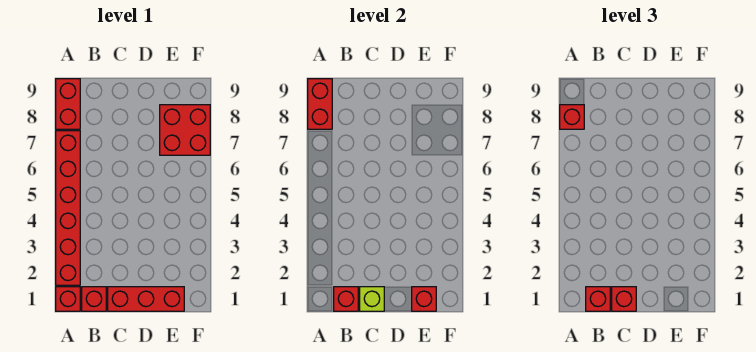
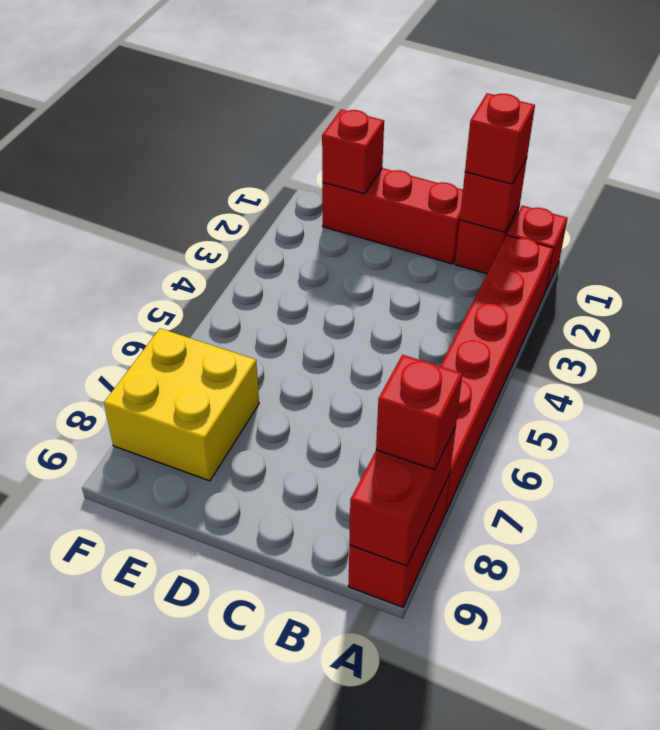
lime brick C1 level 2 -> none
red brick C1 level 3 -> none
red brick E7:F8 level 1 -> yellow brick E7:F8 level 1

